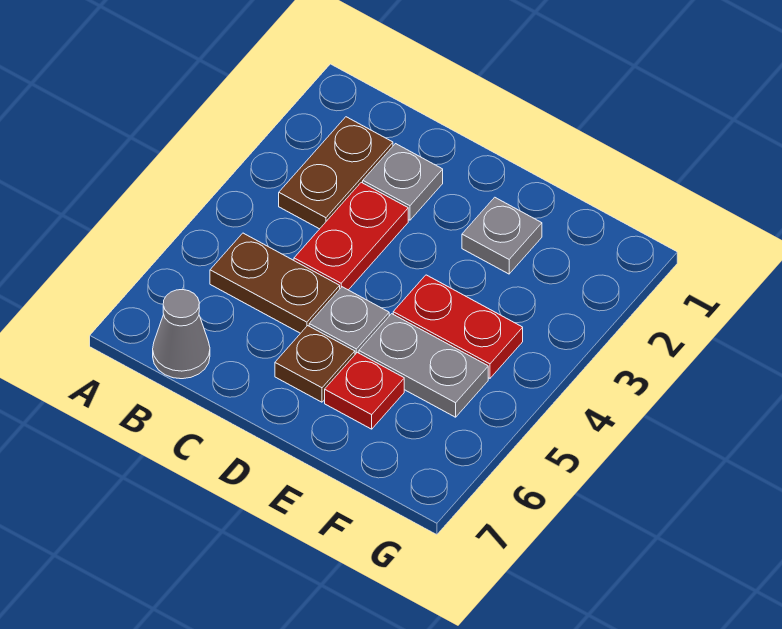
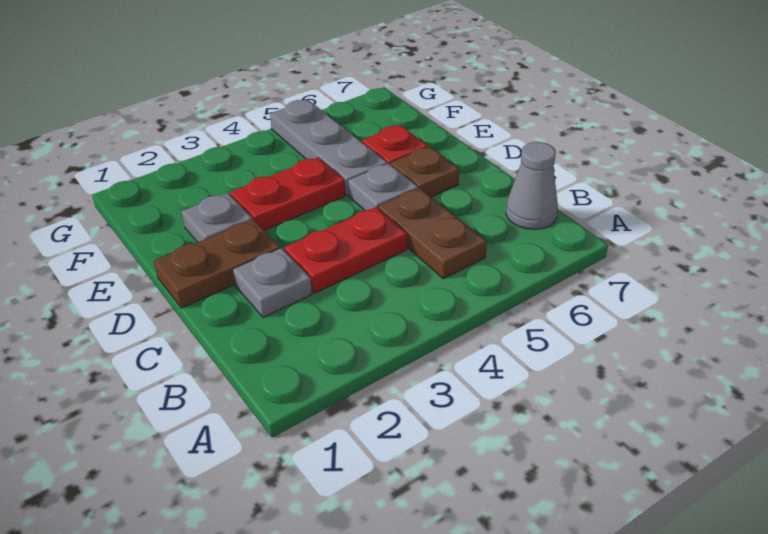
brown plate B2:B3 level 1 -> brown plate D1:D2 level 1
red plate E4:F4 level 1 -> red plate E3:E4 level 1
grey plate E5:F5 level 1 -> grey plate E5:G5 level 1

